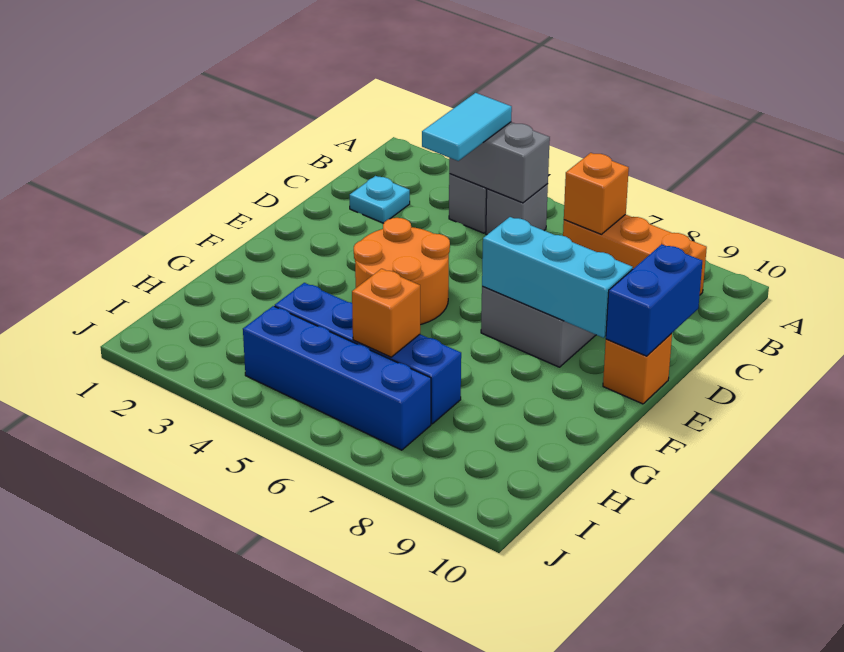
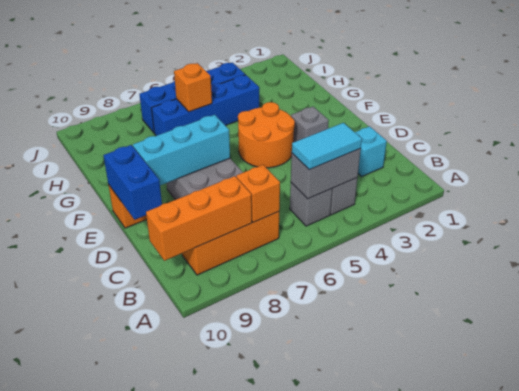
cyan tile B4:C4 level 3 -> cyan tile B4:B5 level 3
none -> orange brick B8:B10 level 2
cyan plate C2 level 1 -> cyan brick C2 level 1
none -> grey brick E3 level 1

